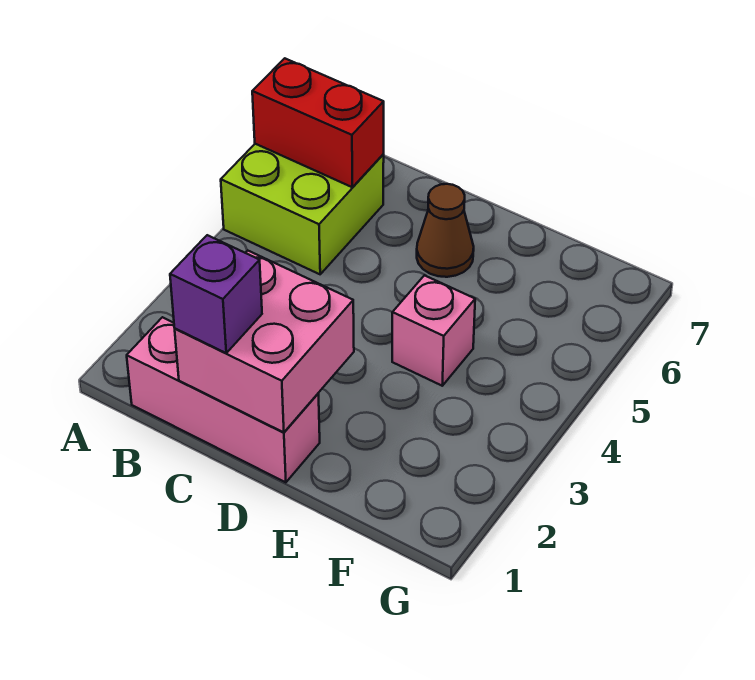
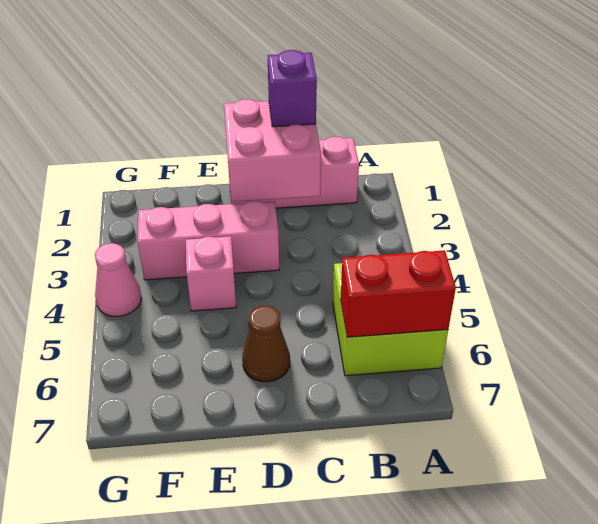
none -> pink brick D3:F3 level 1
none -> pink cone G4 level 1

